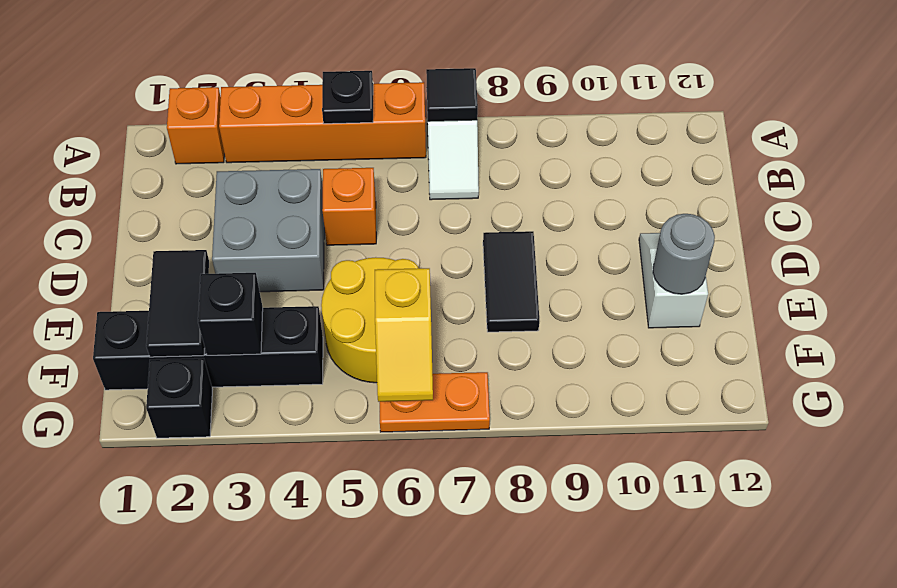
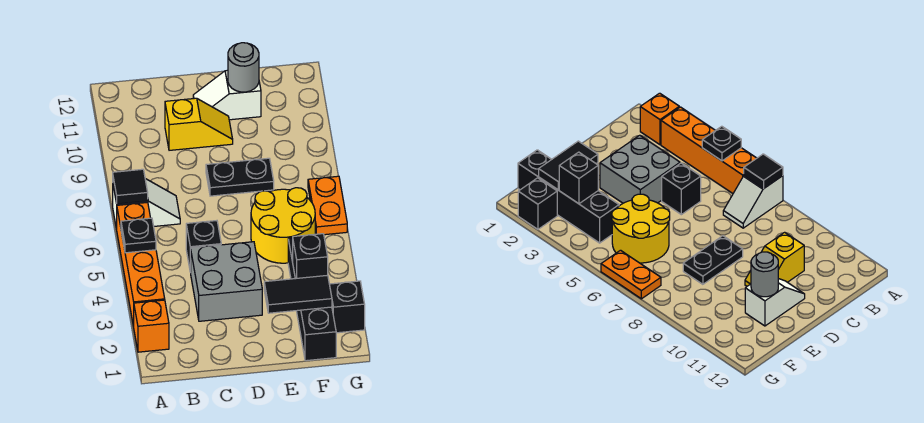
orange brick C5 level 1 -> black brick C5 level 1
black tile D8:E8 level 1 -> black plate D8:E8 level 1
yellow slope F6:G6 level 2 top F -> yellow slope C10:D10 level 1 top C

